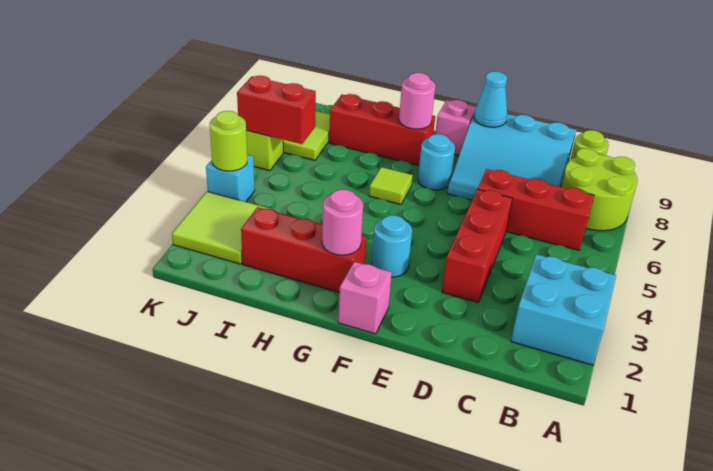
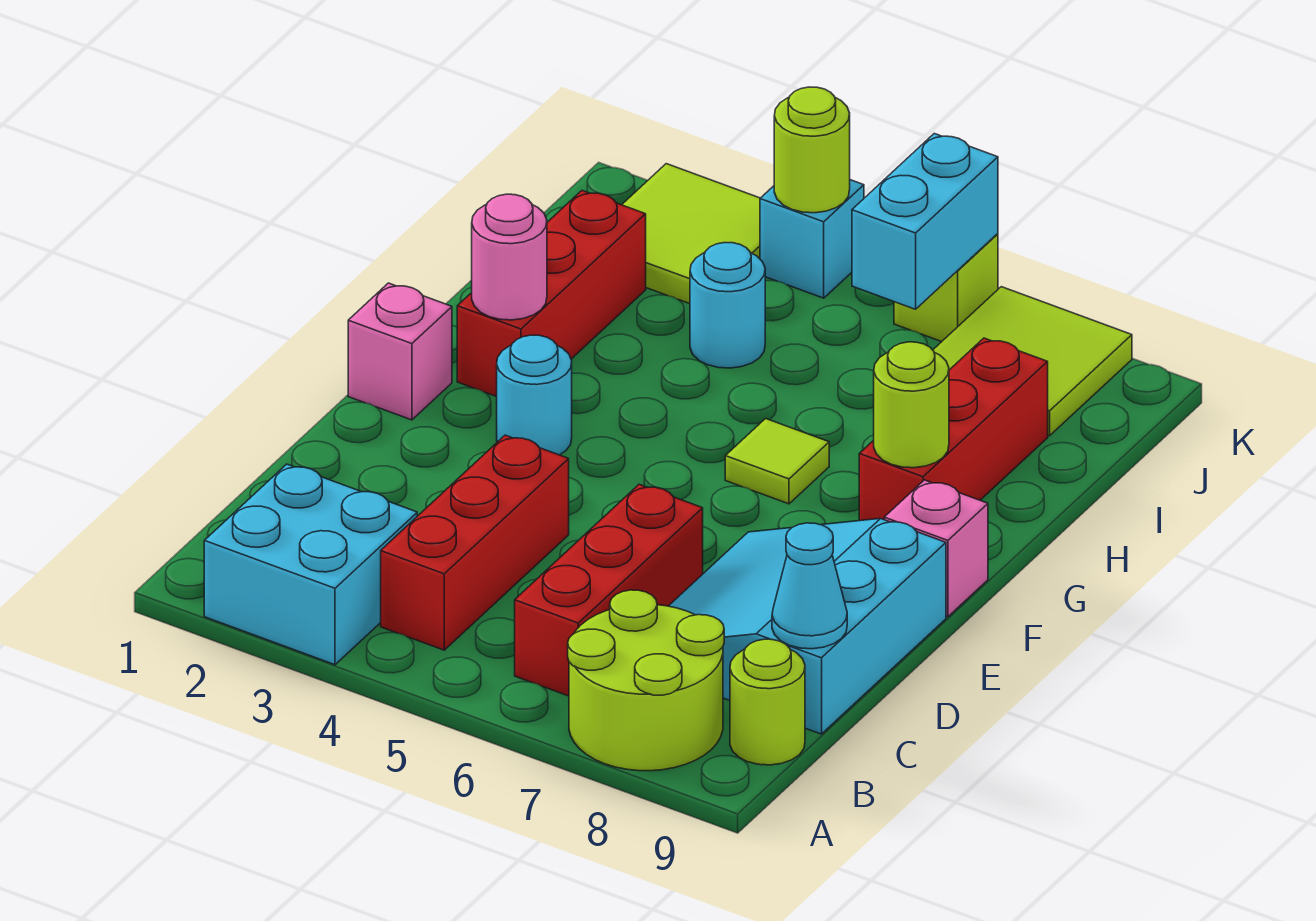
red brick D3:D5 level 1 -> red brick B4:D4 level 1
cyan cone E9 level 2 -> cyan cone C9 level 2
cyan round brick F7 level 1 -> cyan round brick I4 level 1
pink round brick G8 level 2 -> lime round brick G8 level 2
red brick J6:K6 level 2 -> cyan brick J6:K6 level 2

